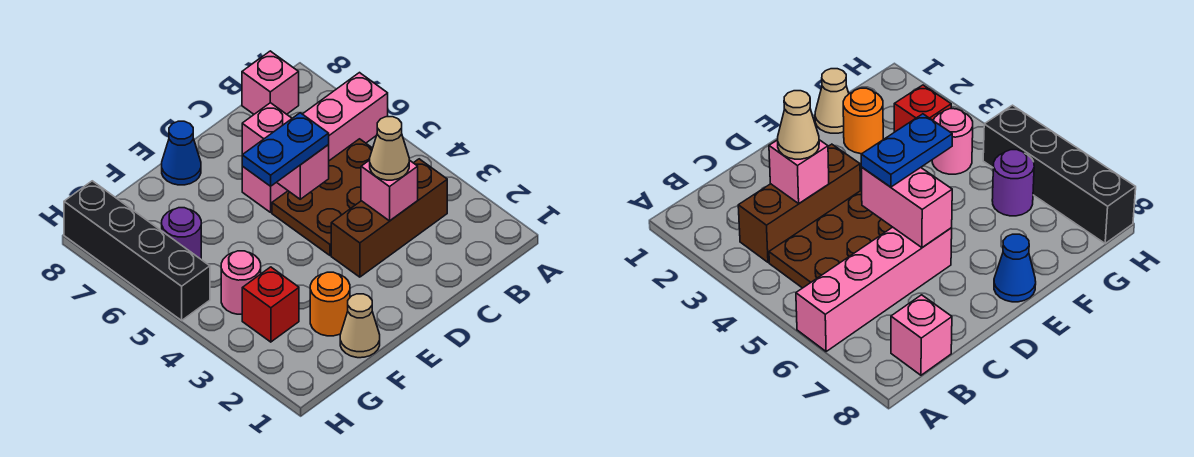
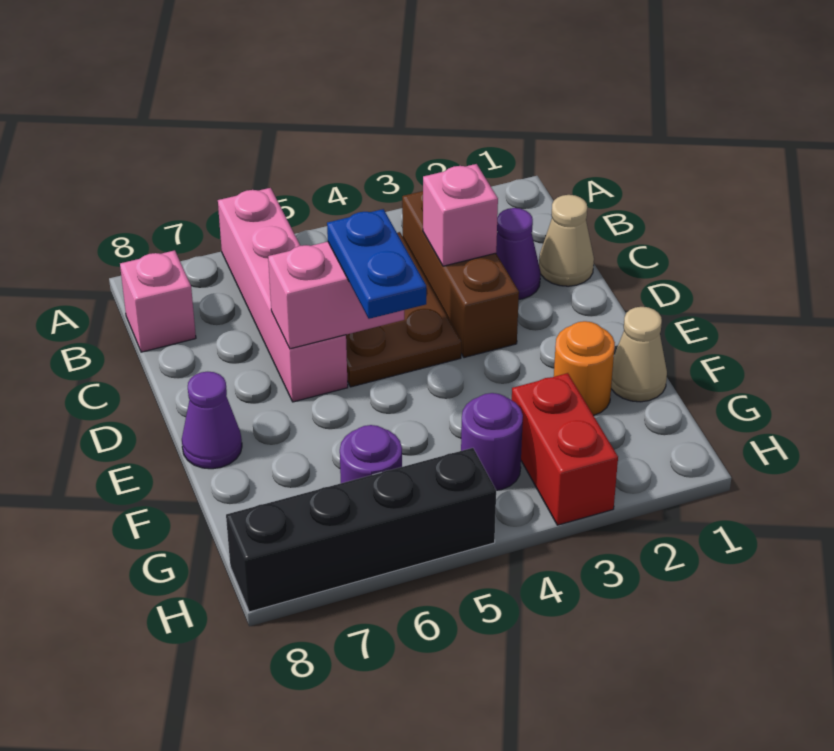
none -> purple cone C2 level 1
tan cone C3 level 3 -> tan cone C1 level 1
blue cone E8 level 1 -> purple cone E8 level 1
red brick G3 level 1 -> red brick G3:H3 level 1
pink round brick G4 level 1 -> purple round brick G4 level 1

